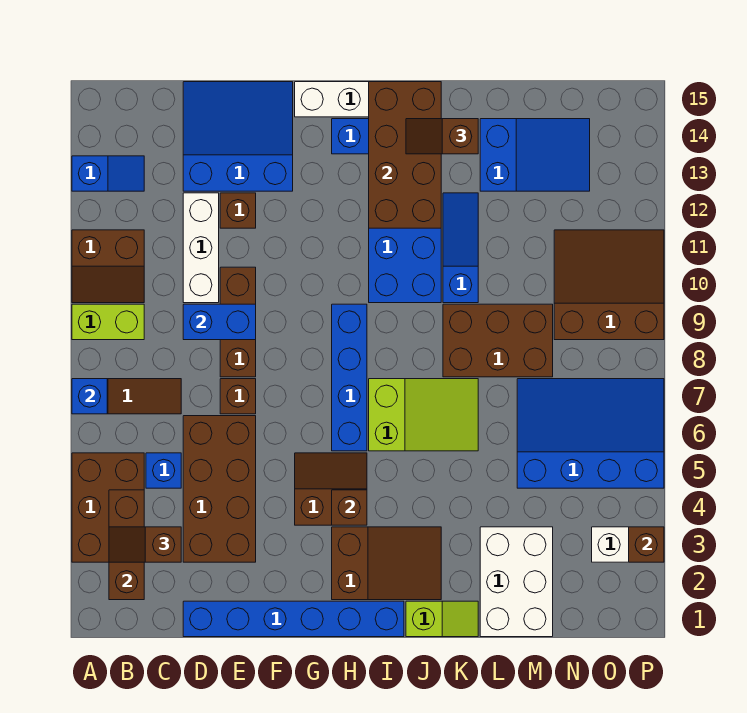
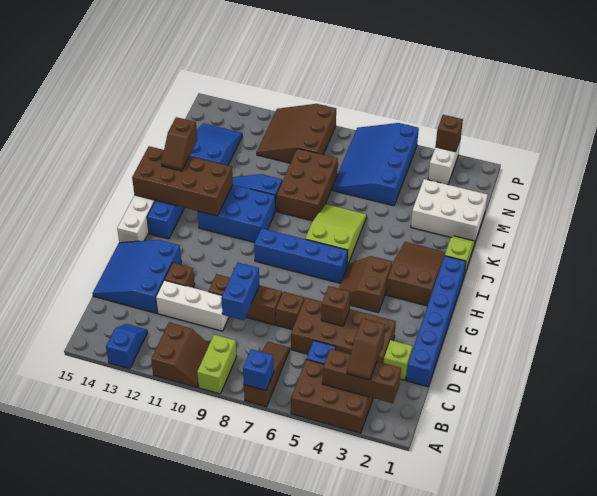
none -> lime brick D2 level 1
brown brick H4 level 2 -> brown brick E5 level 2

